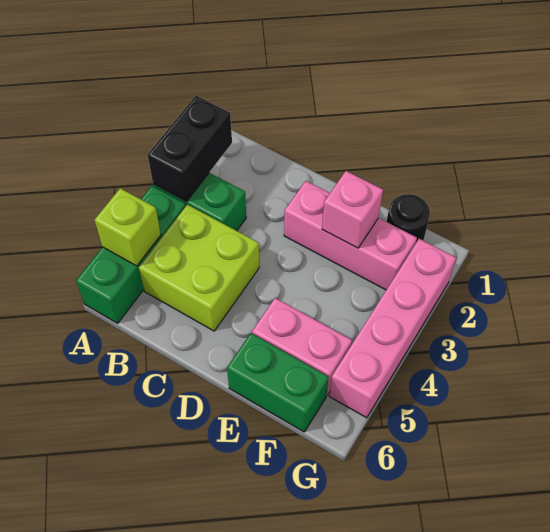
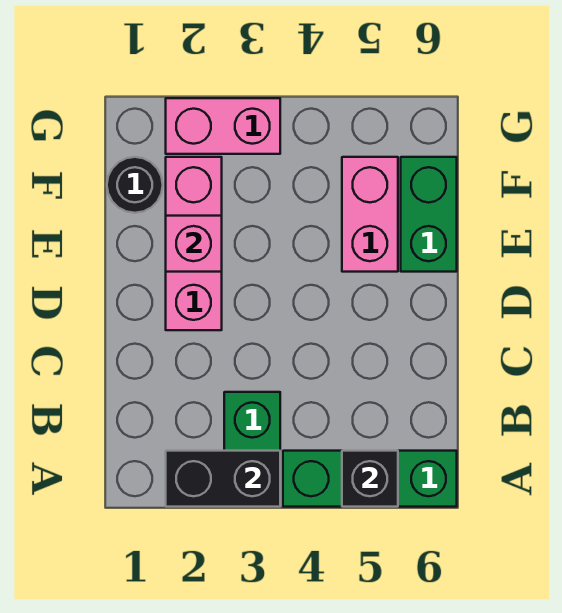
lime brick A5 level 2 -> black brick A5 level 2
lime brick B4:C5 level 1 -> none
pink brick G2:G5 level 1 -> pink brick G2:G3 level 1

